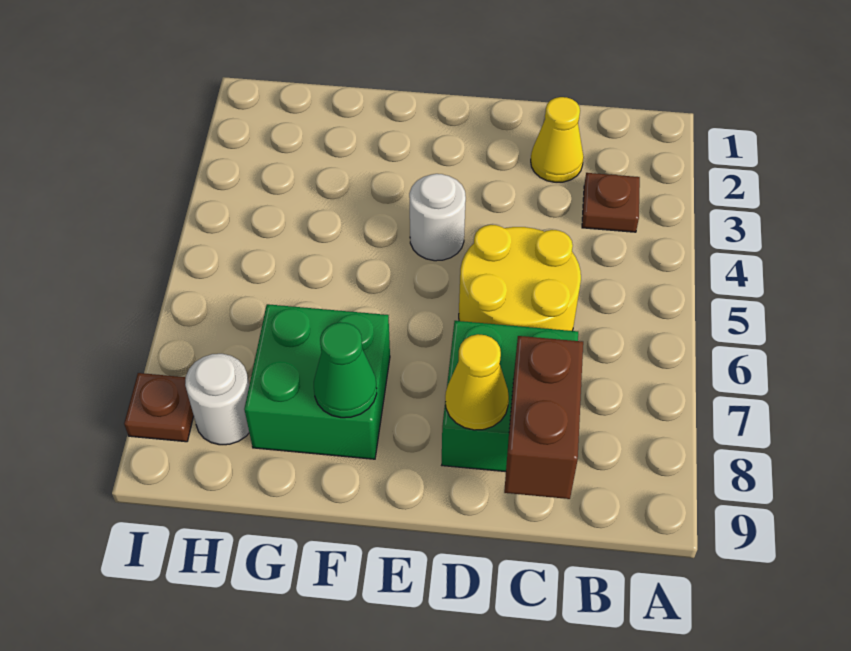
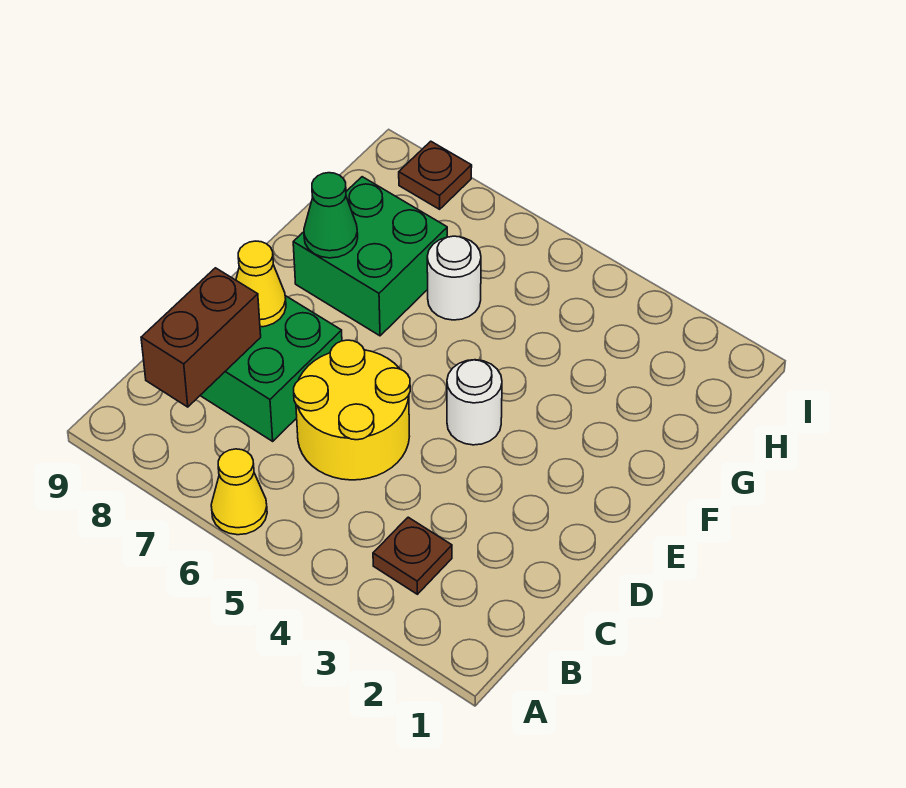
yellow cone C2 level 1 -> yellow cone A6 level 1
brown brick C8:C9 level 2 -> brown brick B8:C8 level 2
white round brick H8 level 1 -> white round brick G6 level 1

